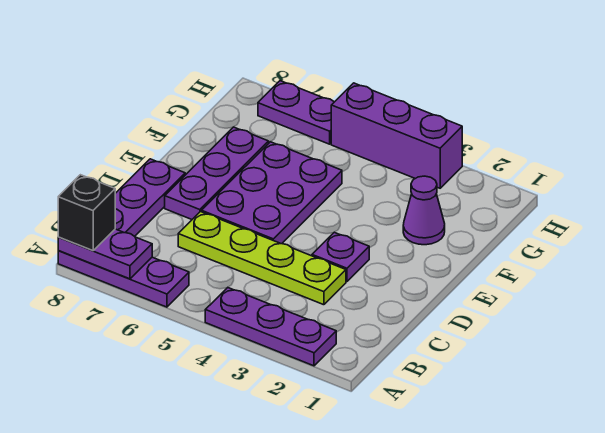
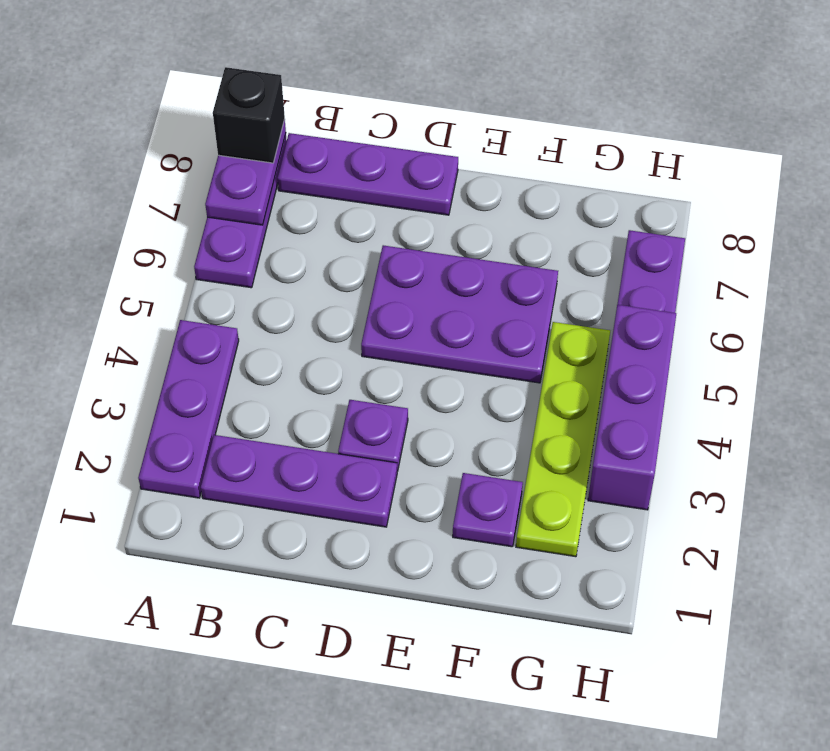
lime plate C3:C6 level 1 -> lime plate G2:G5 level 1
purple plate D7:F7 level 1 -> purple plate B2:D2 level 1
purple cone F2 level 1 -> purple plate F2 level 1

